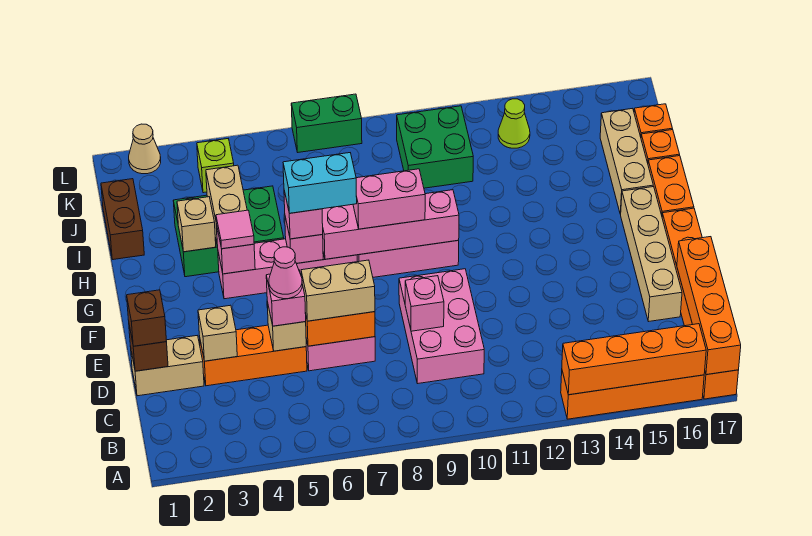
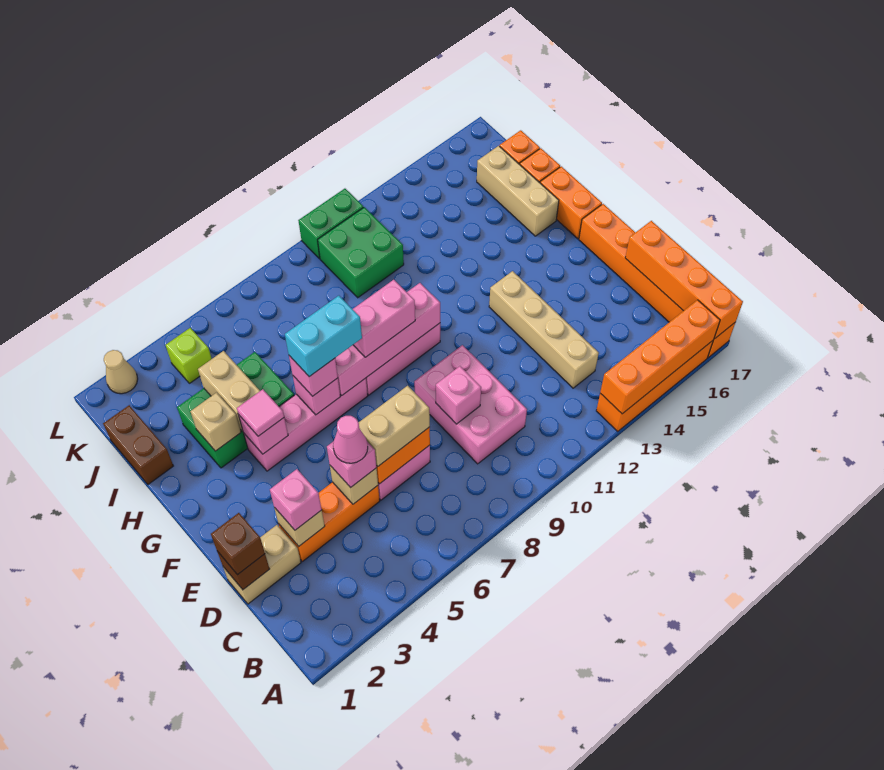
none -> pink brick D3 level 3
tan brick D16:G16 level 1 -> tan brick C13:F13 level 1
lime cone K13 level 1 -> none
green brick L7:L8 level 1 -> green brick L10:L11 level 1

